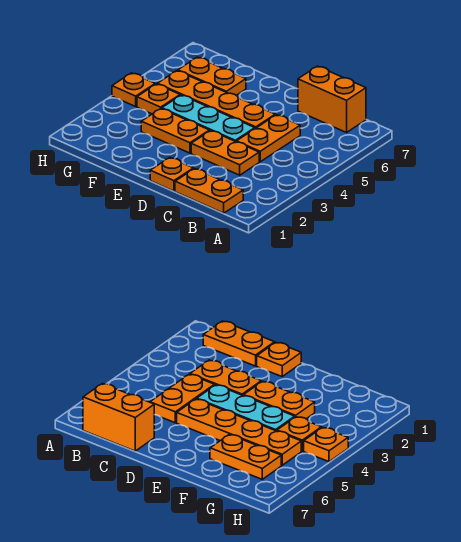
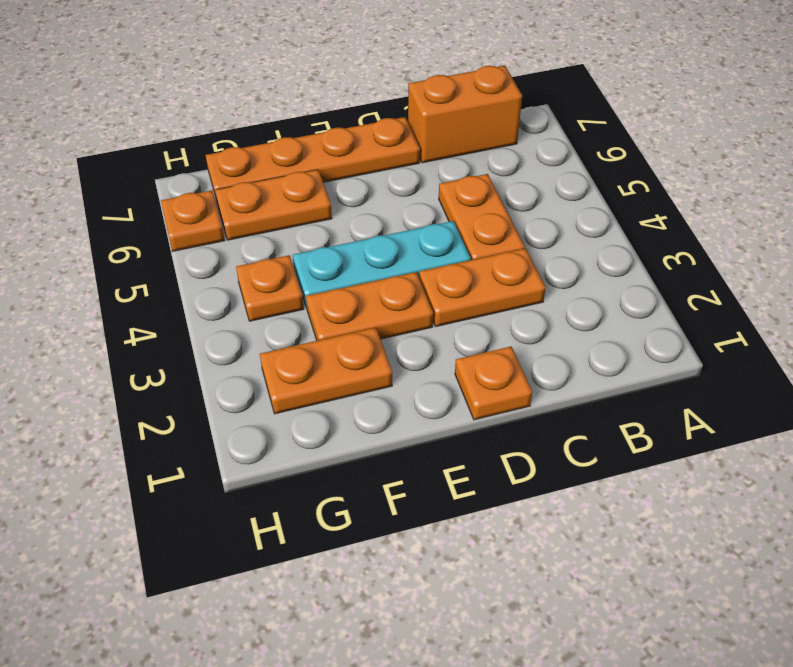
orange plate B1:C1 level 1 -> orange plate F2:G2 level 1
orange plate D5:G5 level 1 -> orange plate D7:G7 level 1
orange plate H4 level 1 -> orange plate H6 level 1

